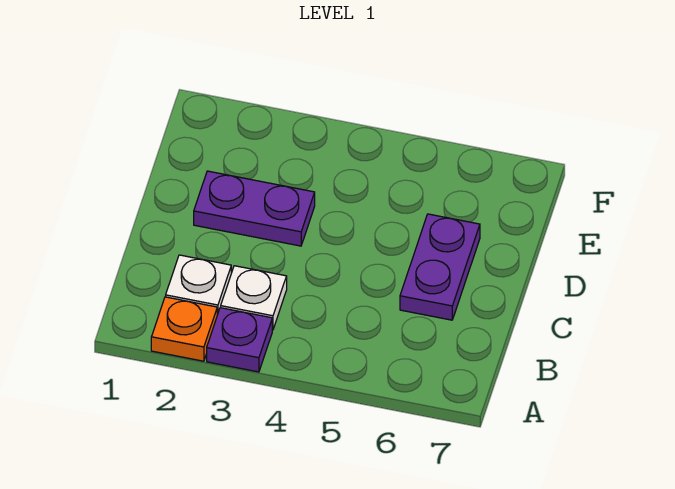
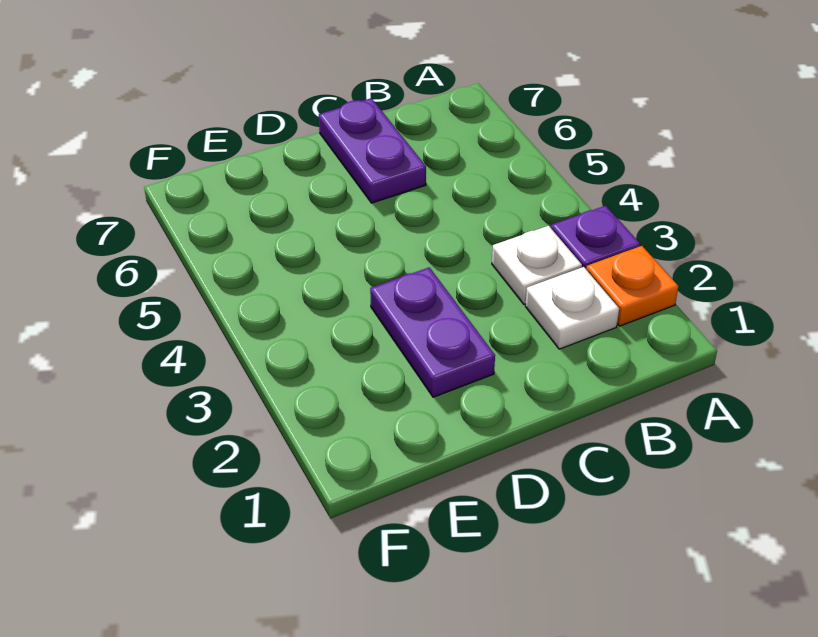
purple plate C6:D6 level 1 -> purple plate C6:C7 level 1

